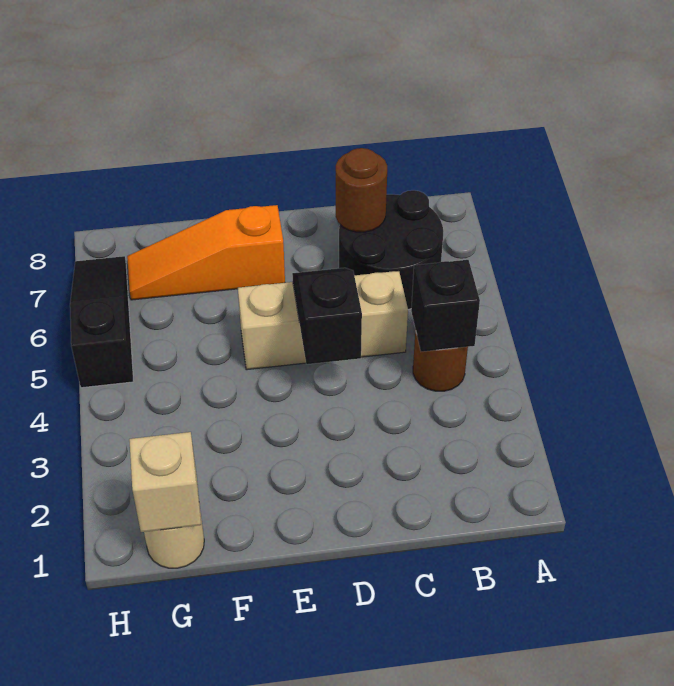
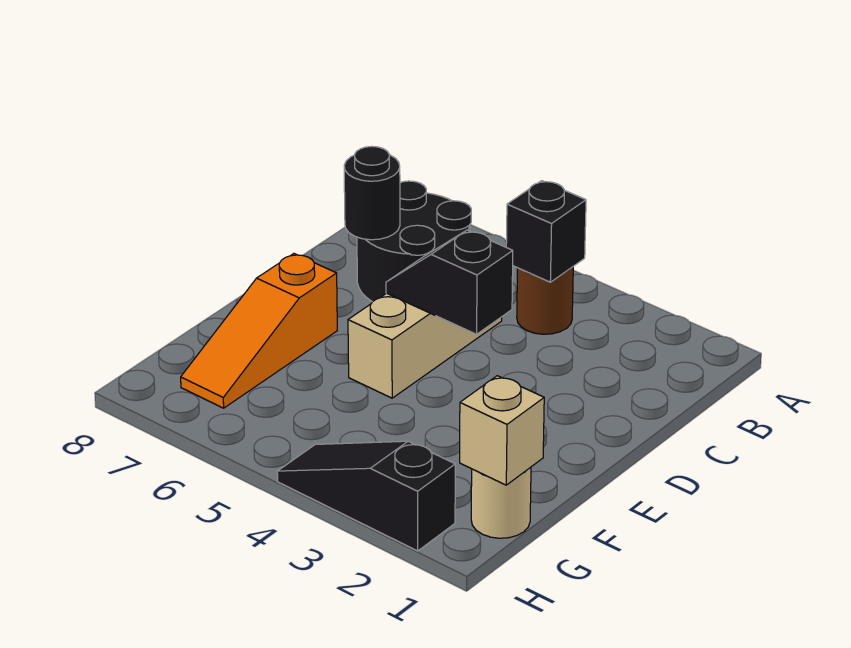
brown round brick C7 level 2 -> black round brick C7 level 2
black slope H5:H7 level 1 top 5 -> black slope H2:H4 level 1 top 2

